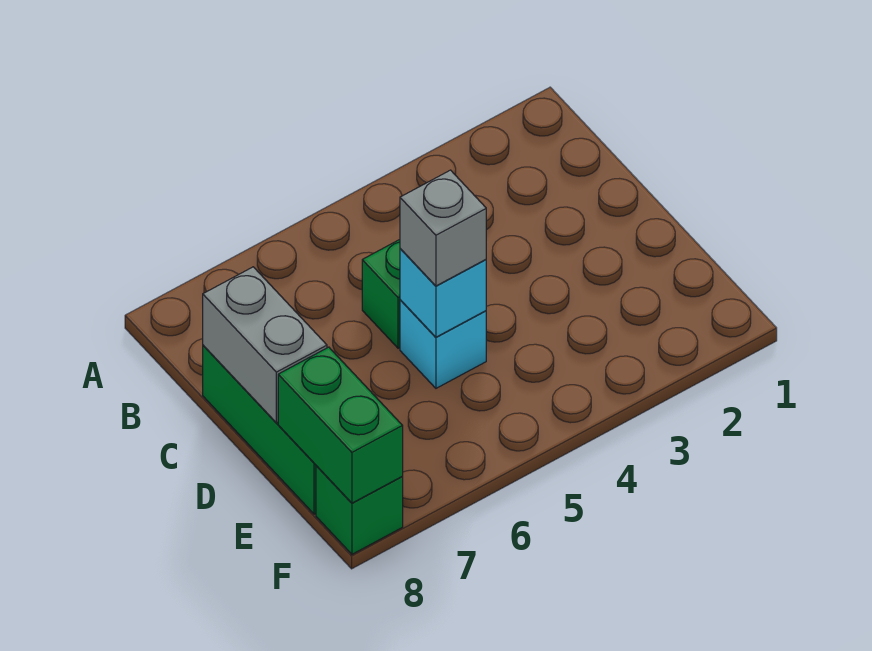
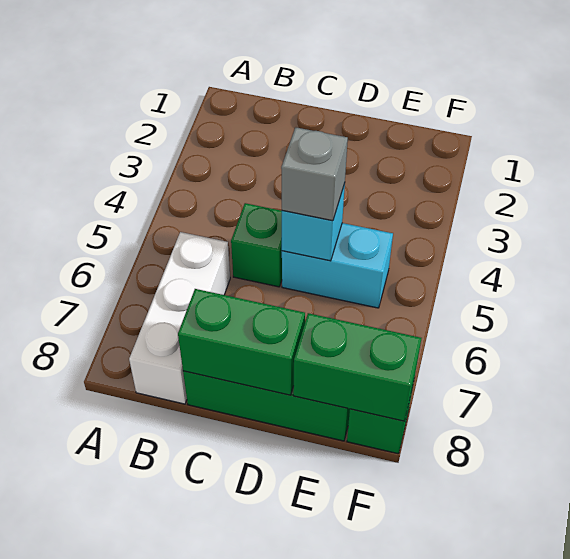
none -> white brick B6:B8 level 1
grey brick C8:D8 level 2 -> green brick C8:D8 level 2
cyan brick D5 level 1 -> cyan brick D5:E5 level 1

